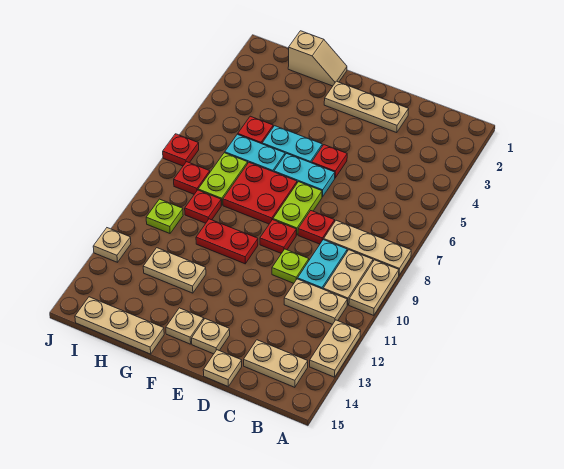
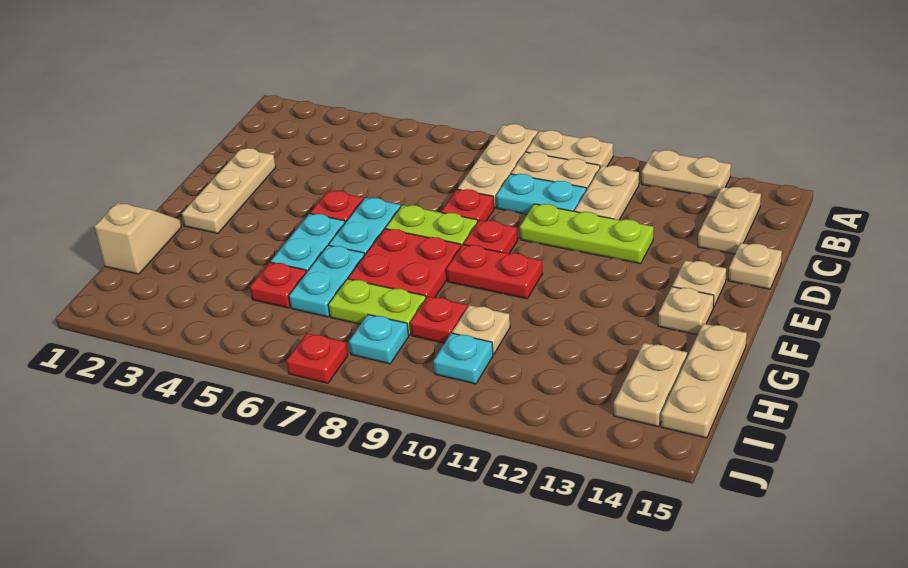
lime plate D10 level 1 -> lime plate D10:D12 level 1
red plate F10:G10 level 1 -> red plate F9:F10 level 1
tan plate G12:H12 level 1 -> tan plate H14:I14 level 1
red plate I8 level 1 -> cyan plate I8 level 1
lime plate I10 level 1 -> cyan plate I10 level 1
tan plate J12 level 1 -> tan plate H10 level 1

